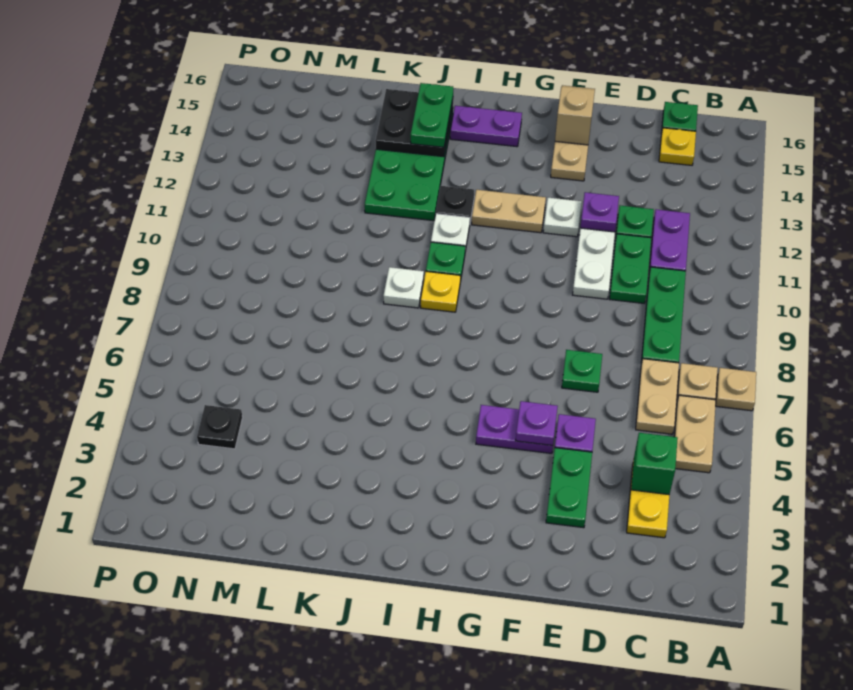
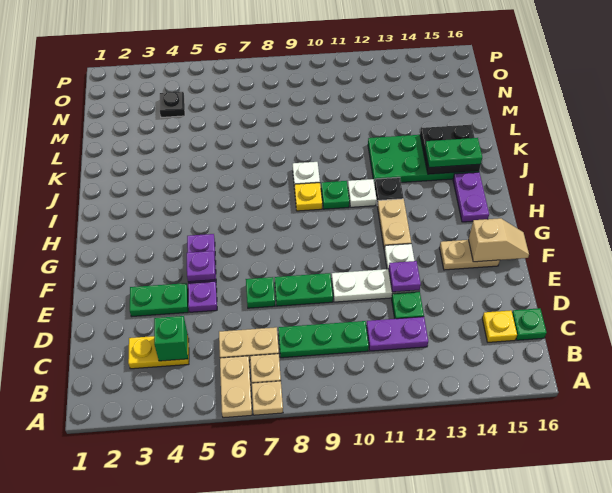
tan plate B5:B6 level 1 -> tan plate A6:B6 level 1
green plate D10:D11 level 1 -> green plate E8:E9 level 1

